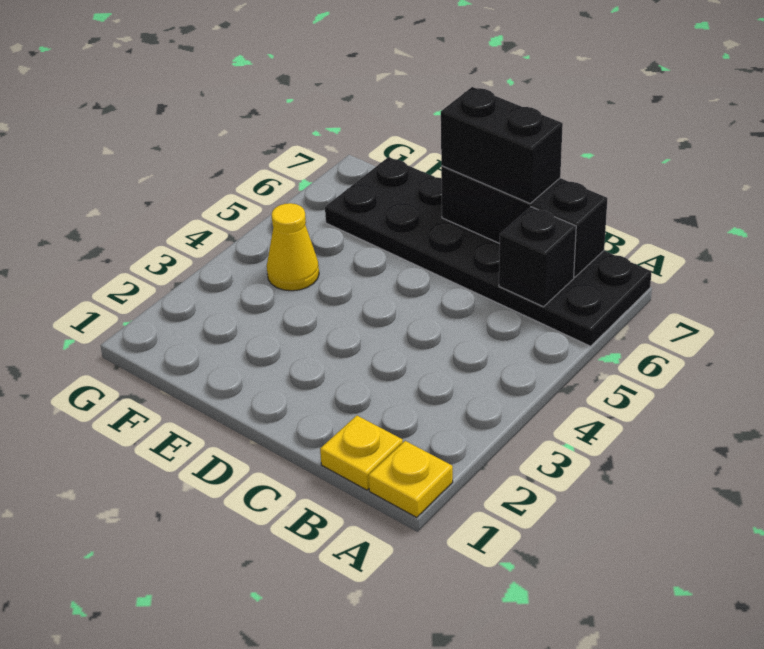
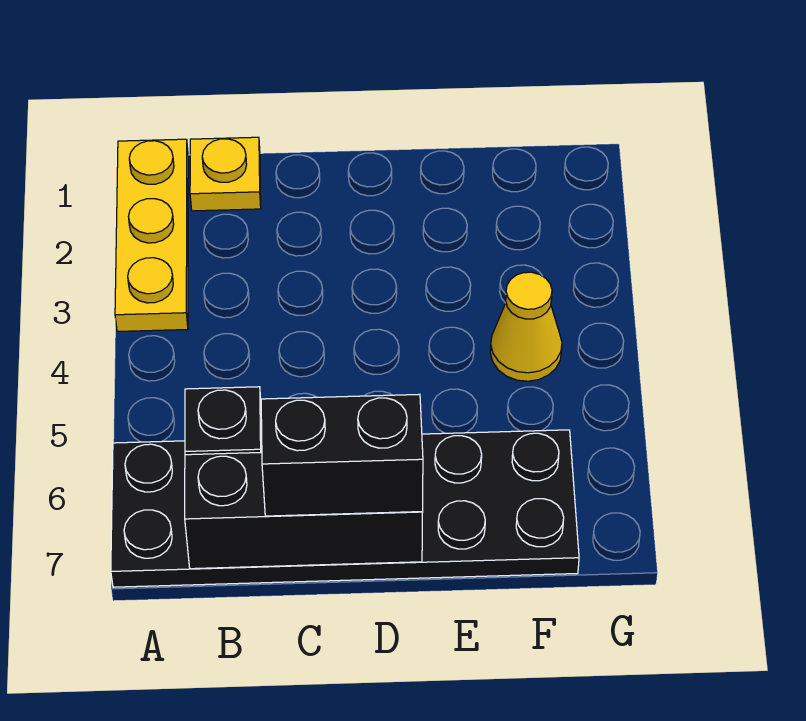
yellow plate A1 level 1 -> yellow plate A1:A3 level 1

